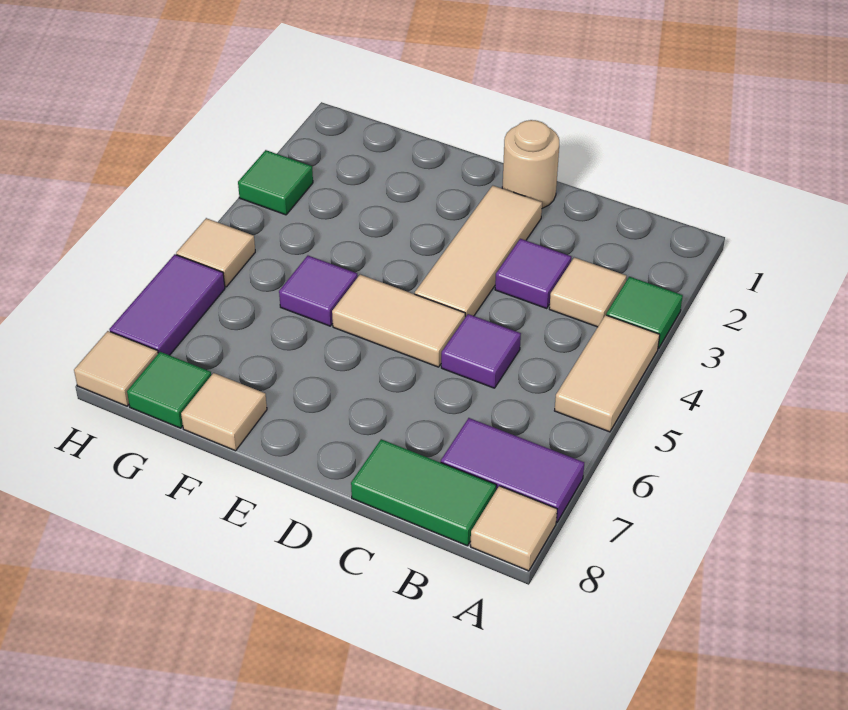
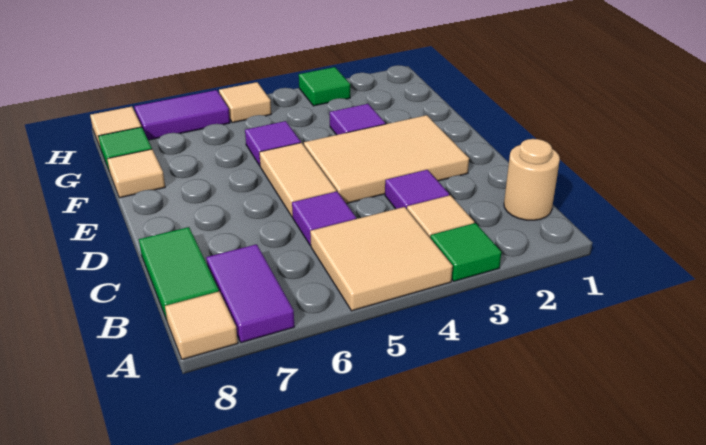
tan tile A4:A5 level 1 -> tan tile A4:B5 level 1
tan round brick D1 level 1 -> tan round brick B1 level 1
tan tile D2:D4 level 1 -> tan tile D2:E4 level 1
none -> purple tile F3 level 1

